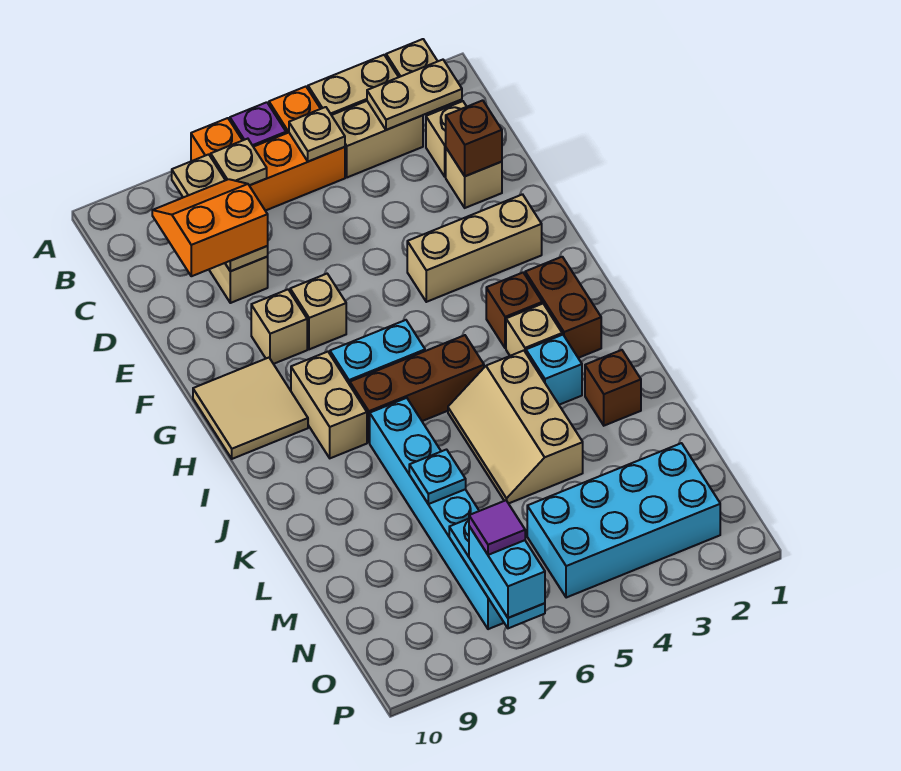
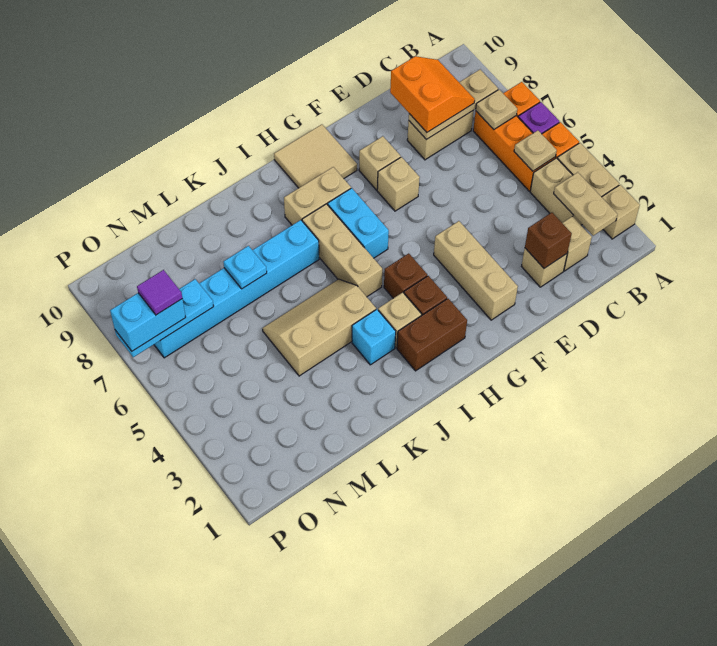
brown brick I5:I7 level 1 -> tan brick I5:I7 level 1
brown brick K2 level 1 -> brown brick H4 level 1
cyan brick N2:O5 level 1 -> none

